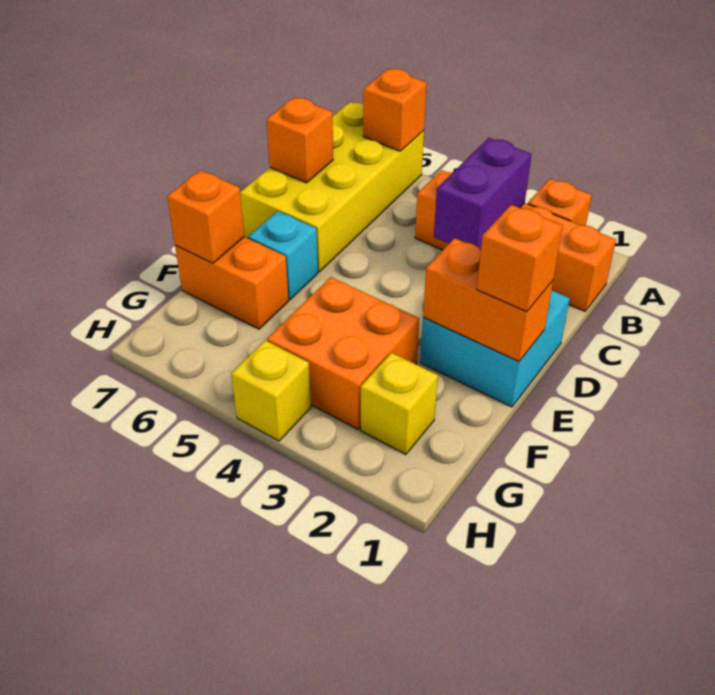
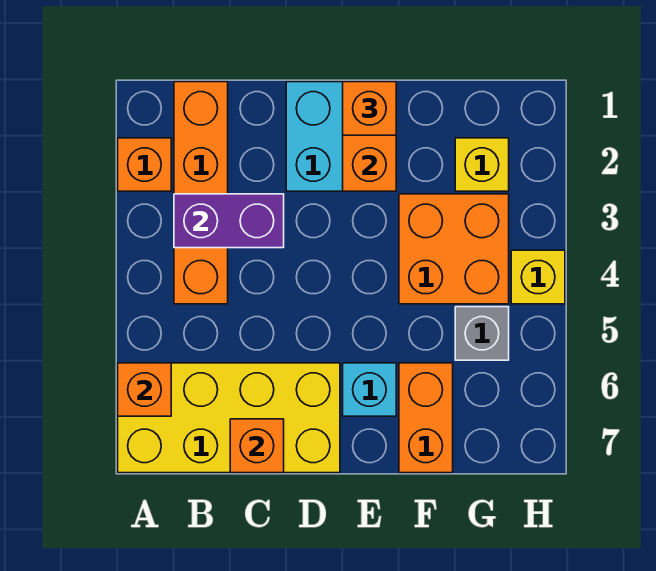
orange brick F7 level 2 -> none
none -> grey brick G5 level 1

